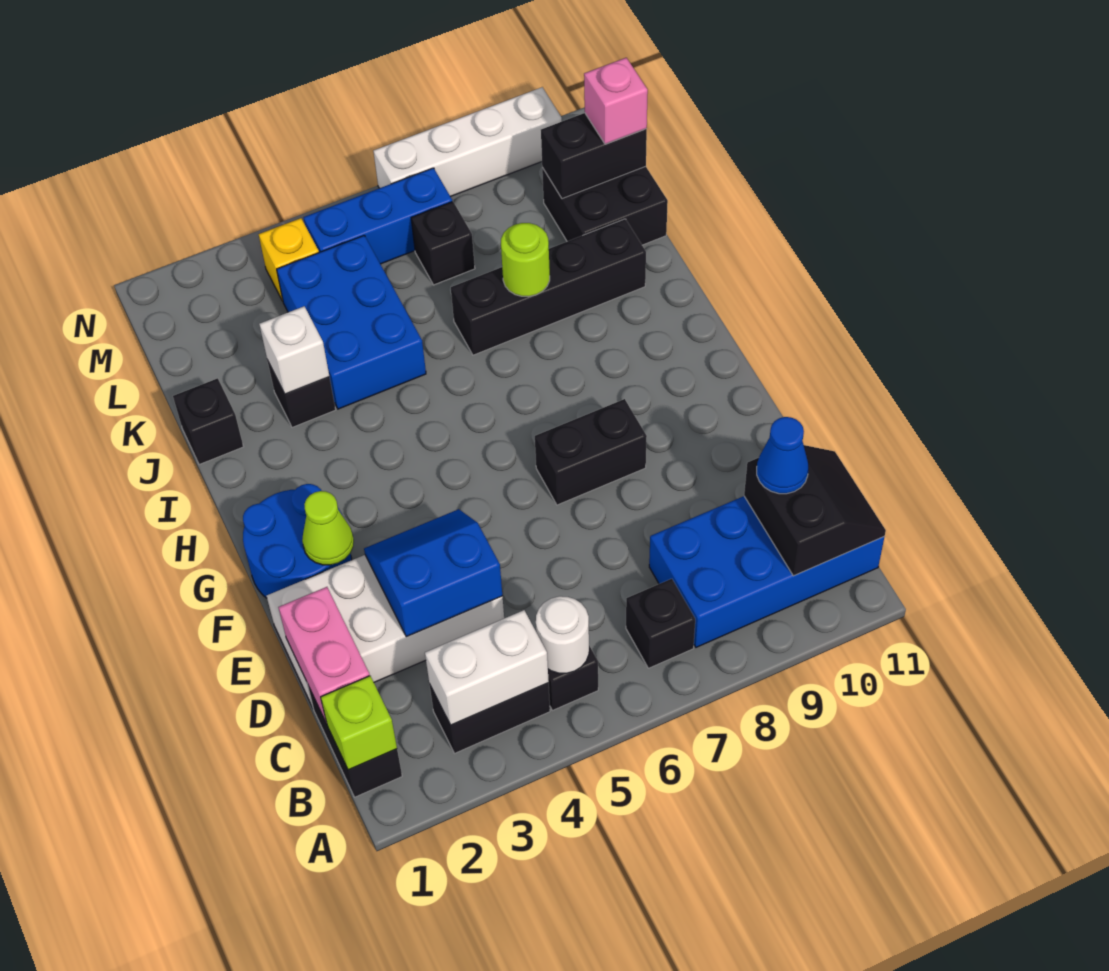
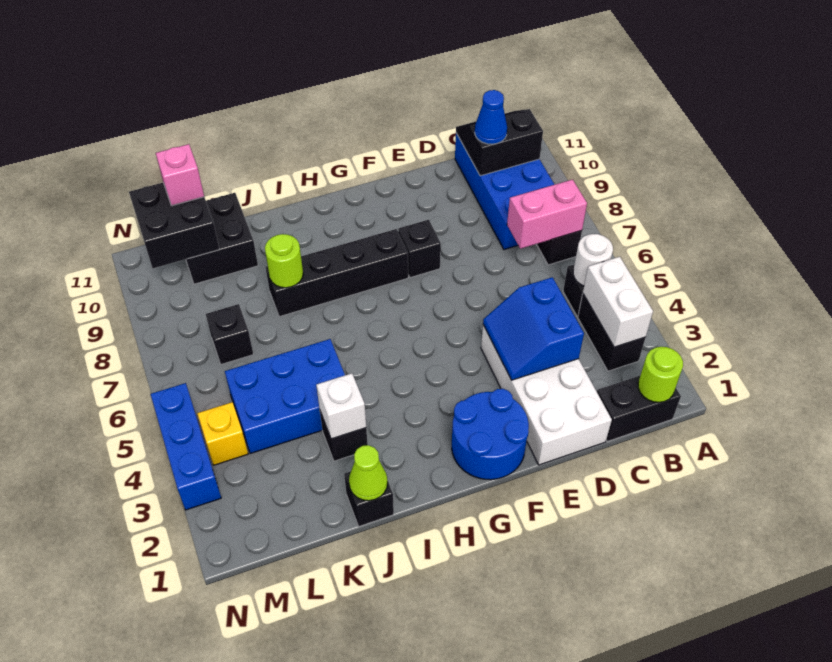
lime brick B1 level 2 -> lime round brick B1 level 2
pink brick C1:D1 level 2 -> pink brick B7:C7 level 2
lime cone F2 level 2 -> lime cone J1 level 2
black brick F7:F8 level 1 -> black brick F8 level 1
black brick J7:J10 level 1 -> black brick G8:J8 level 1
black brick L10:L11 level 2 -> black brick L10:M11 level 2
blue brick M5:M7 level 1 -> blue brick N3:N5 level 1
white brick N7:N10 level 1 -> none

